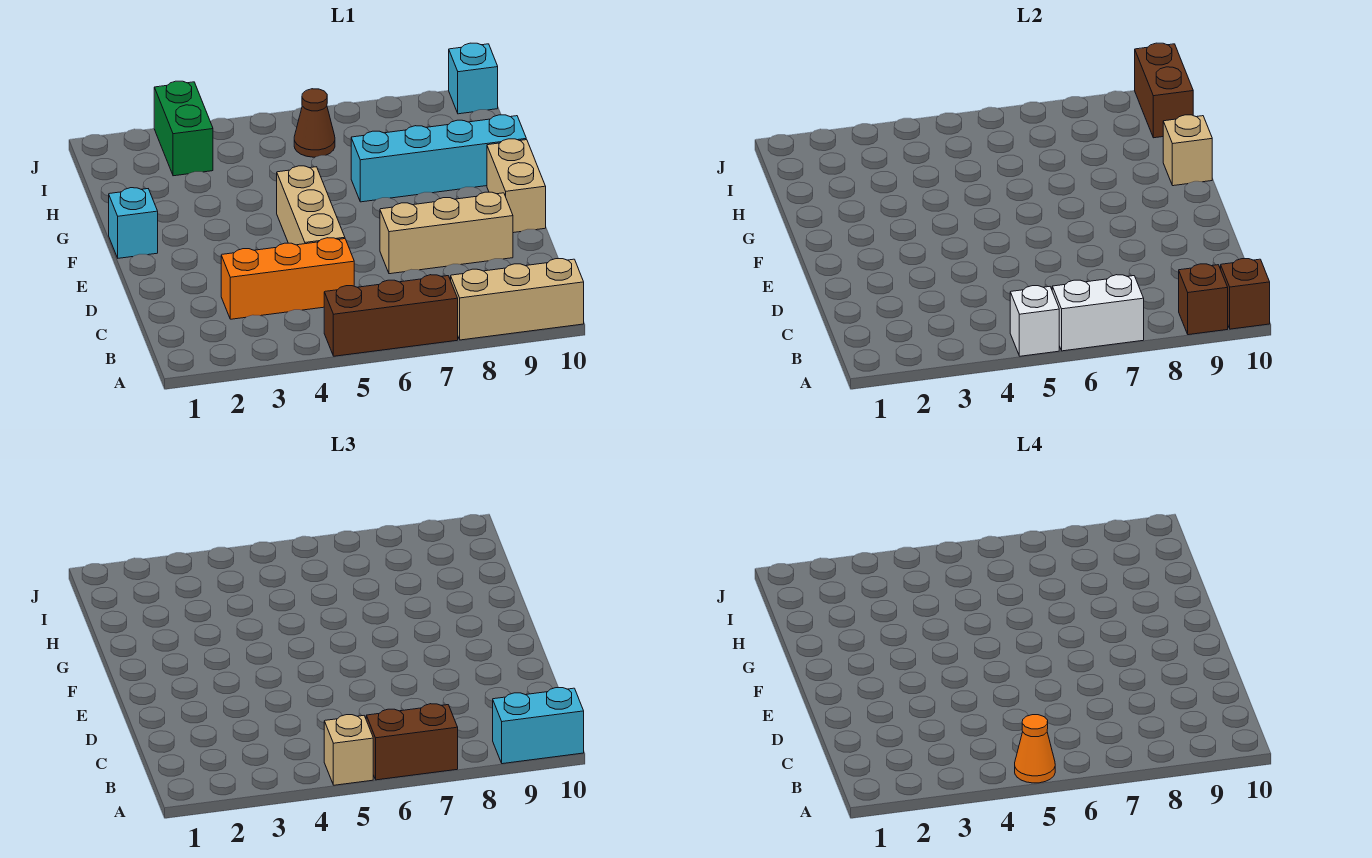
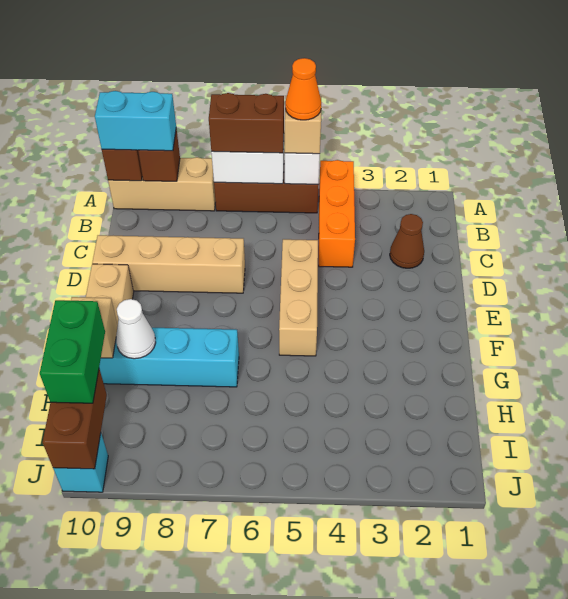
orange brick C3:C5 level 1 -> orange brick A4:C4 level 1
tan brick D7:D9 level 1 -> tan brick D7:D10 level 1
cyan brick F1 level 1 -> none
none -> white cone G9 level 2
green brick I3:J3 level 1 -> green brick H10:I10 level 3
brown cone I6 level 1 -> brown cone C2 level 1

